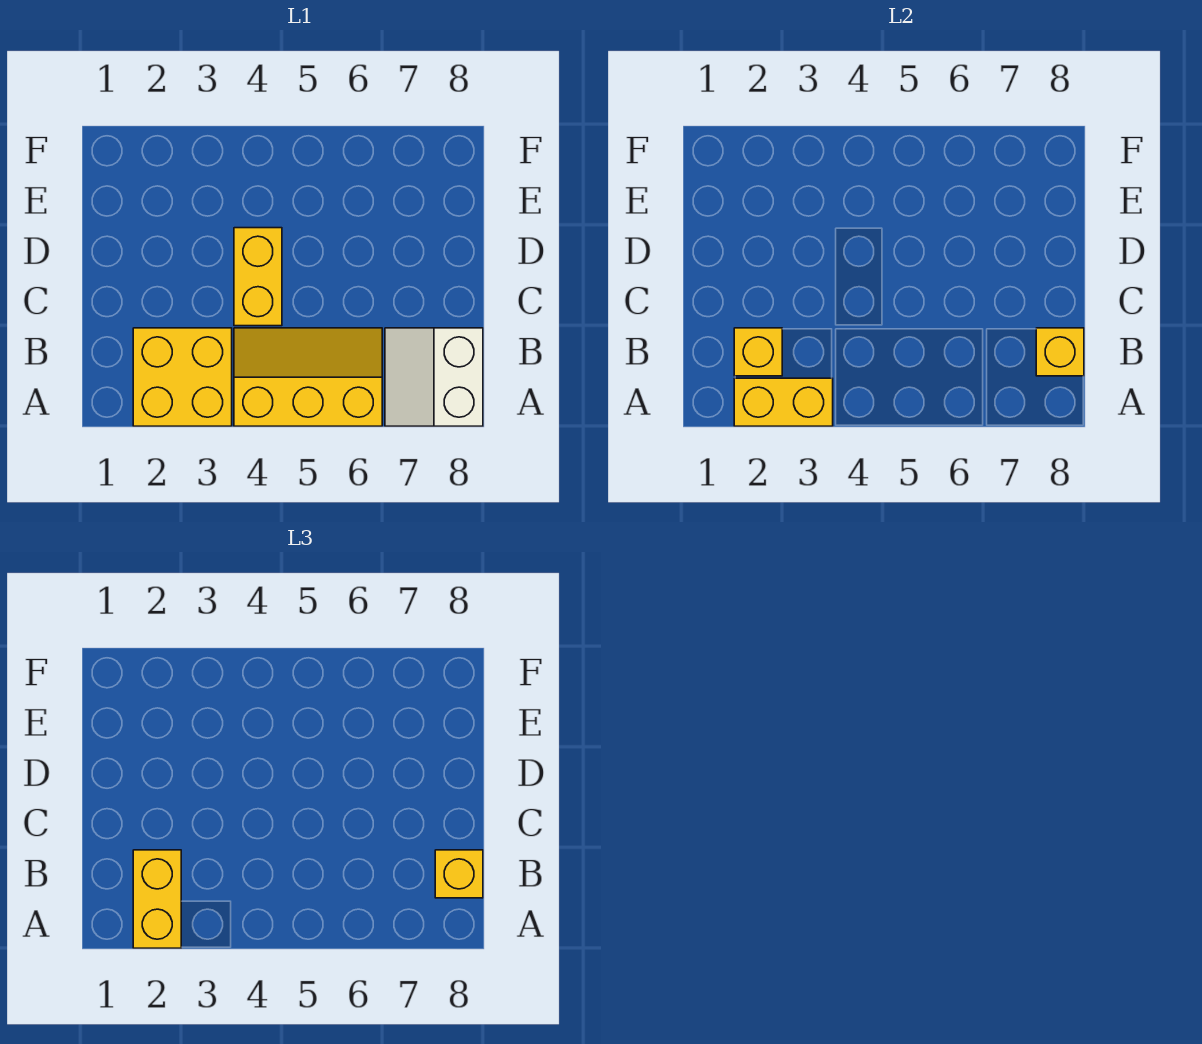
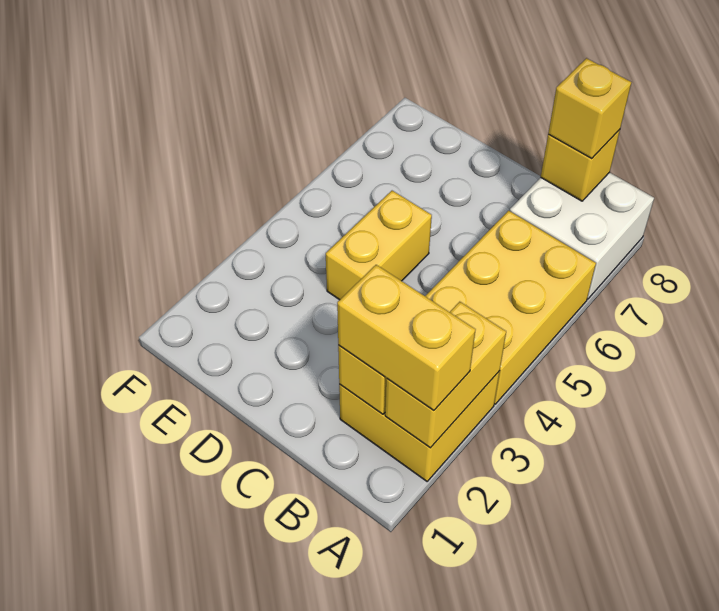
yellow slope A4:B6 level 1 top A -> yellow brick A4:B6 level 1
white slope A7:B8 level 1 top 8 -> white brick A7:B8 level 1
yellow brick C4:D4 level 1 -> yellow brick D4:D5 level 1

